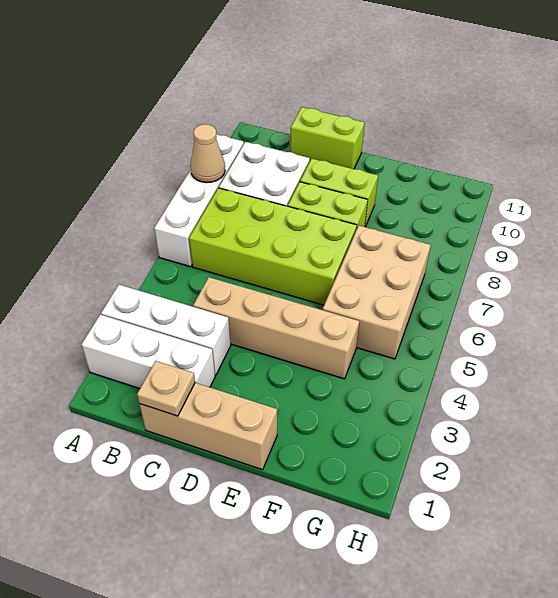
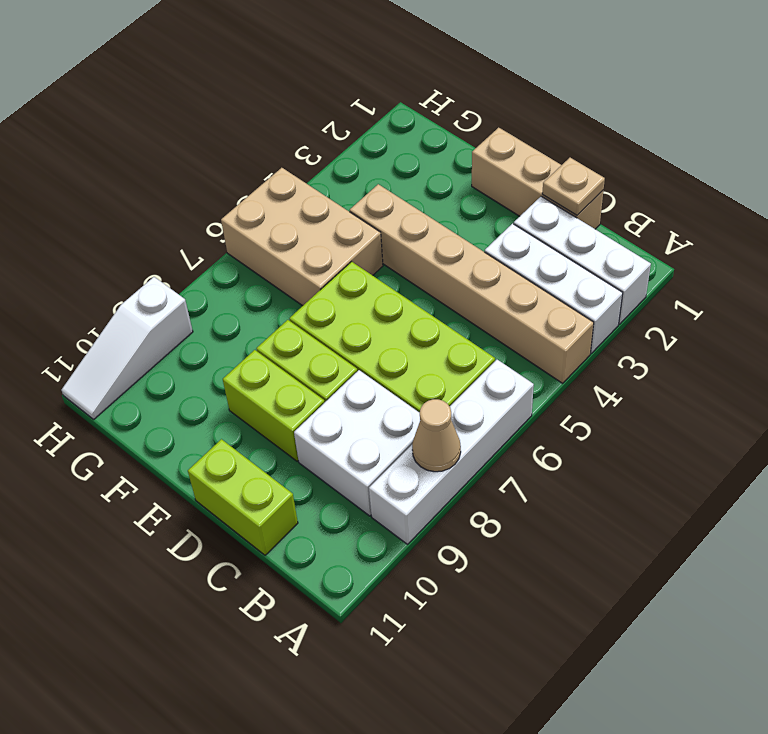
tan brick C4:F4 level 1 -> tan brick A4:F4 level 1
tan brick F5:G7 level 1 -> tan brick F5:H6 level 1
none -> white slope H9:H11 level 1 top 9

